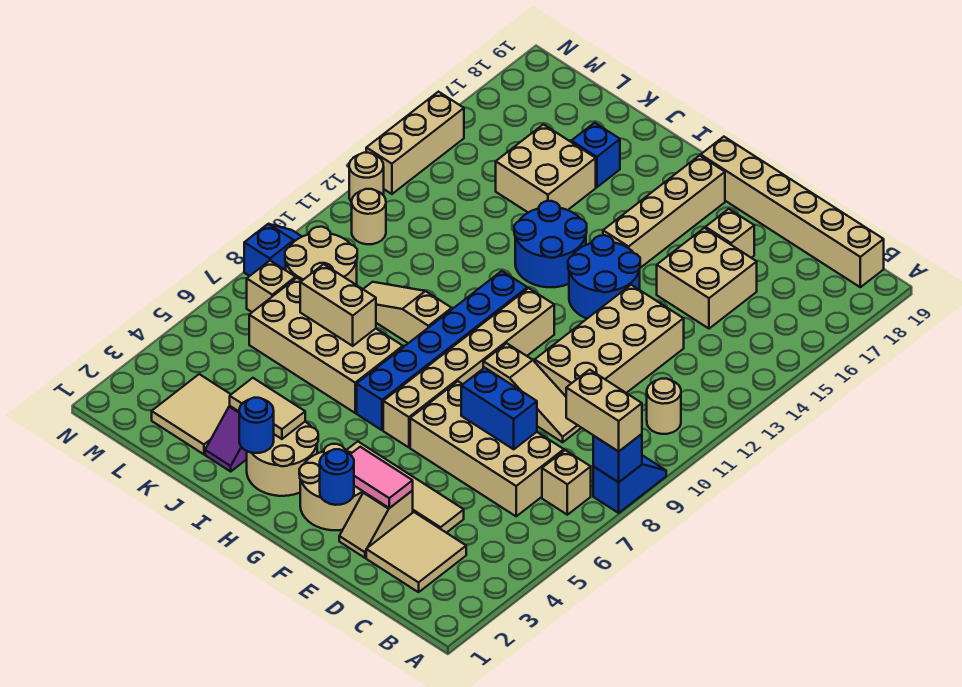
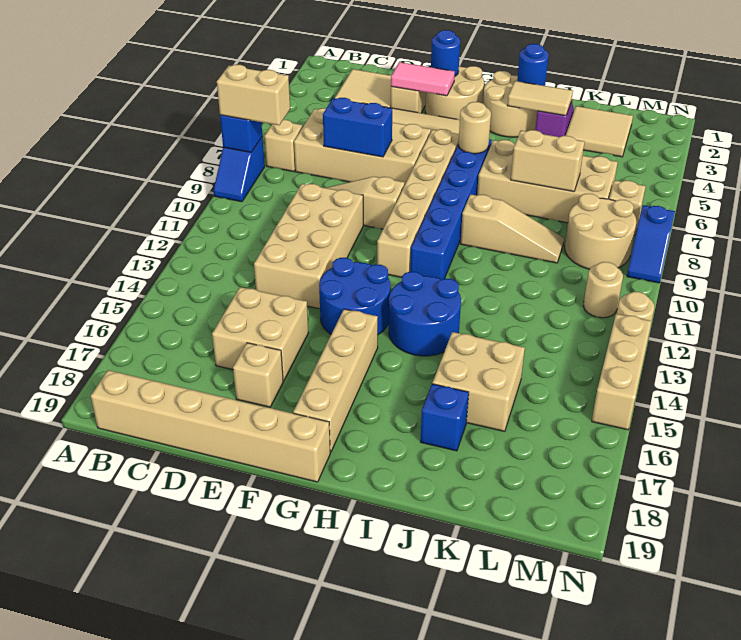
tan round brick B11 level 1 -> tan round brick H6 level 2

